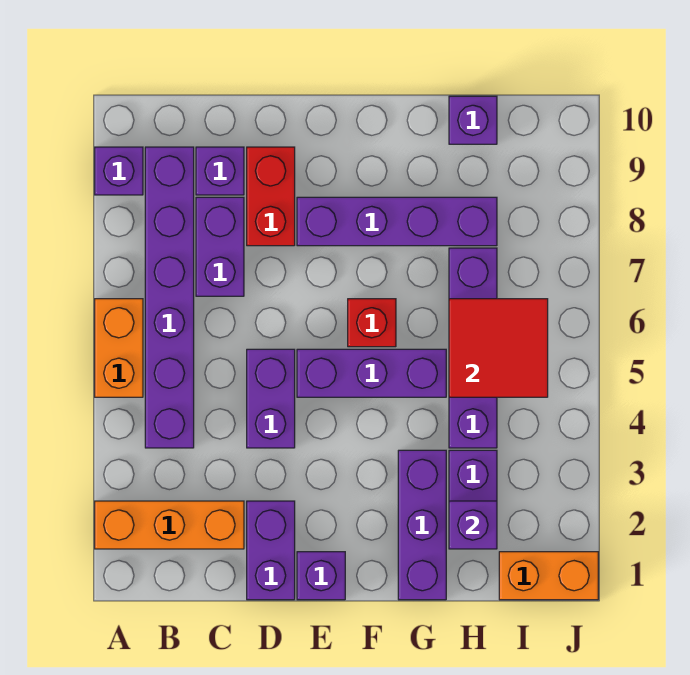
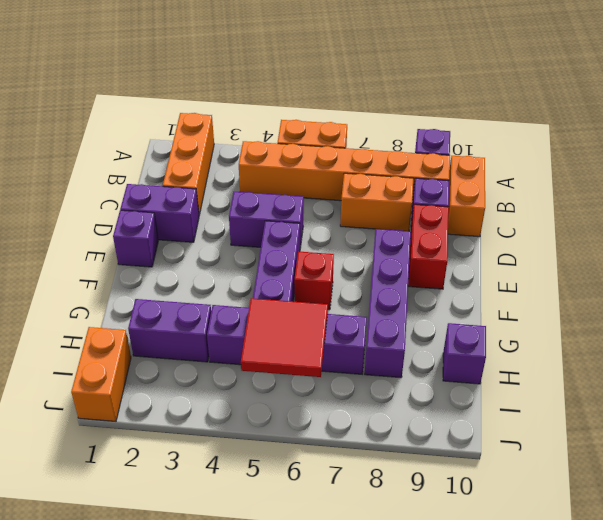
purple brick B4:B9 level 1 -> orange brick B4:B9 level 1
none -> orange brick B10:C10 level 1
purple brick C7:C8 level 1 -> orange brick C7:C8 level 1
red brick D8:D9 level 1 -> red brick D9:E9 level 1
purple brick G1:G3 level 1 -> none
purple brick H2 level 2 -> none

